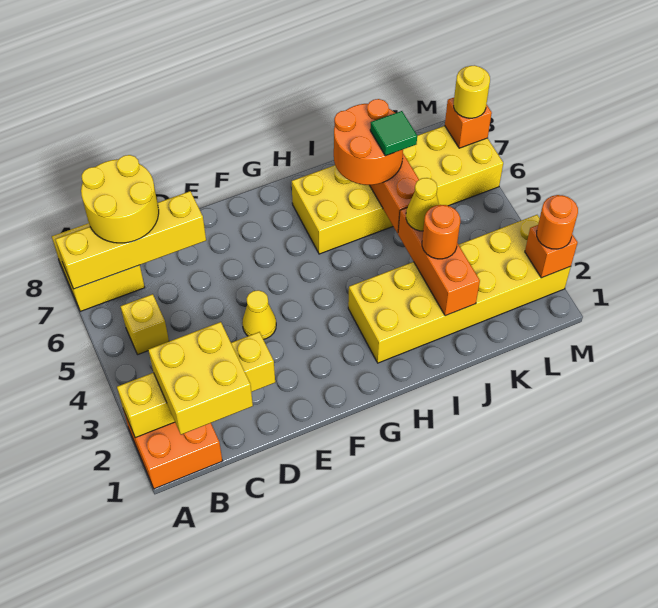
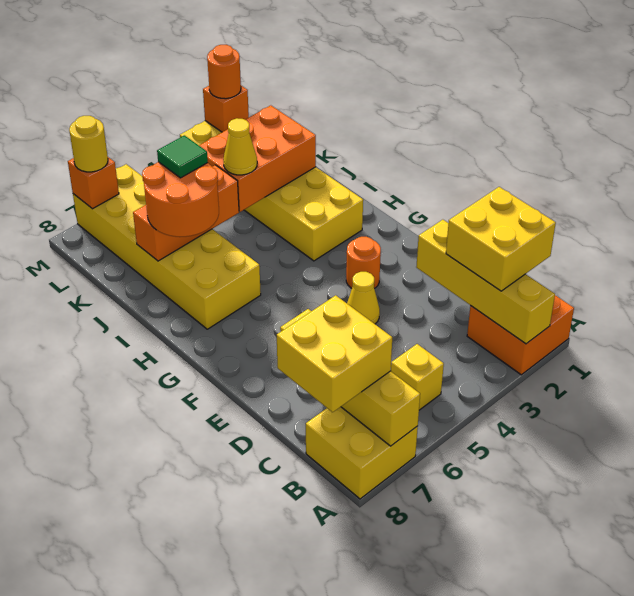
yellow round brick B7:C8 level 3 -> yellow brick B7:C8 level 3
orange brick J2:J4 level 2 -> orange brick J2:K4 level 2
orange round brick J3 level 3 -> orange round brick F3 level 1

